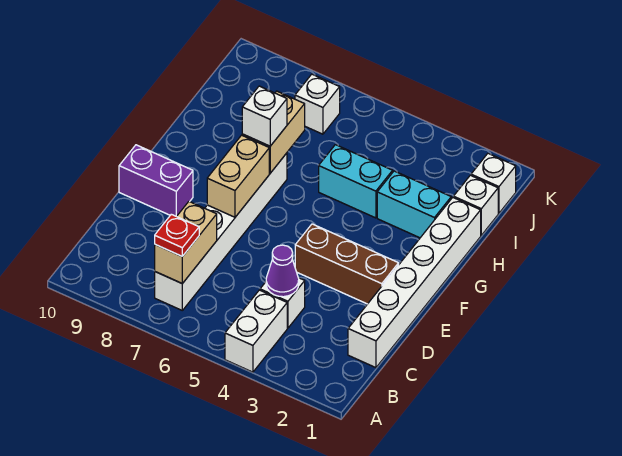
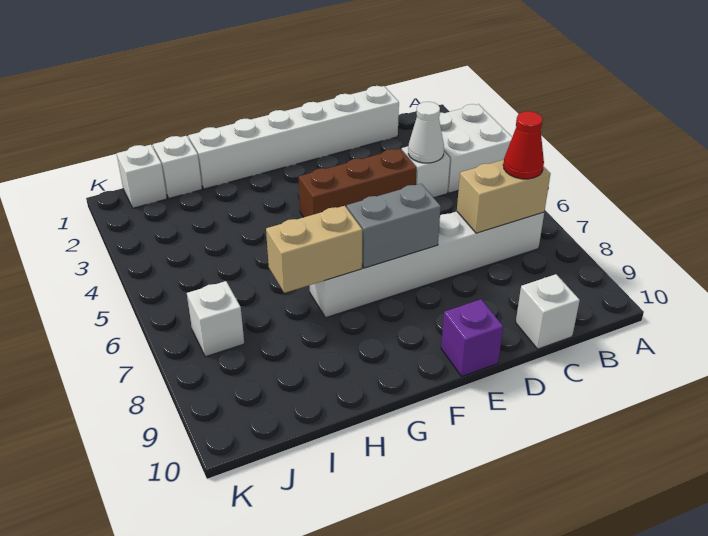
white brick A4:B4 level 1 -> white brick A3:B4 level 1
red plate B7 level 3 -> red cone B7 level 3
purple cone C4 level 2 -> white cone C4 level 2
brown brick E2:E4 level 1 -> brown brick D4:F4 level 1
tan brick E7:F7 level 2 -> grey brick E7:F7 level 2
purple brick E9:E10 level 1 -> purple brick E10 level 1
white brick G7 level 3 -> white brick C10 level 1
cyan brick H2:H3 level 1 -> none
cyan brick H4:H5 level 1 -> none

